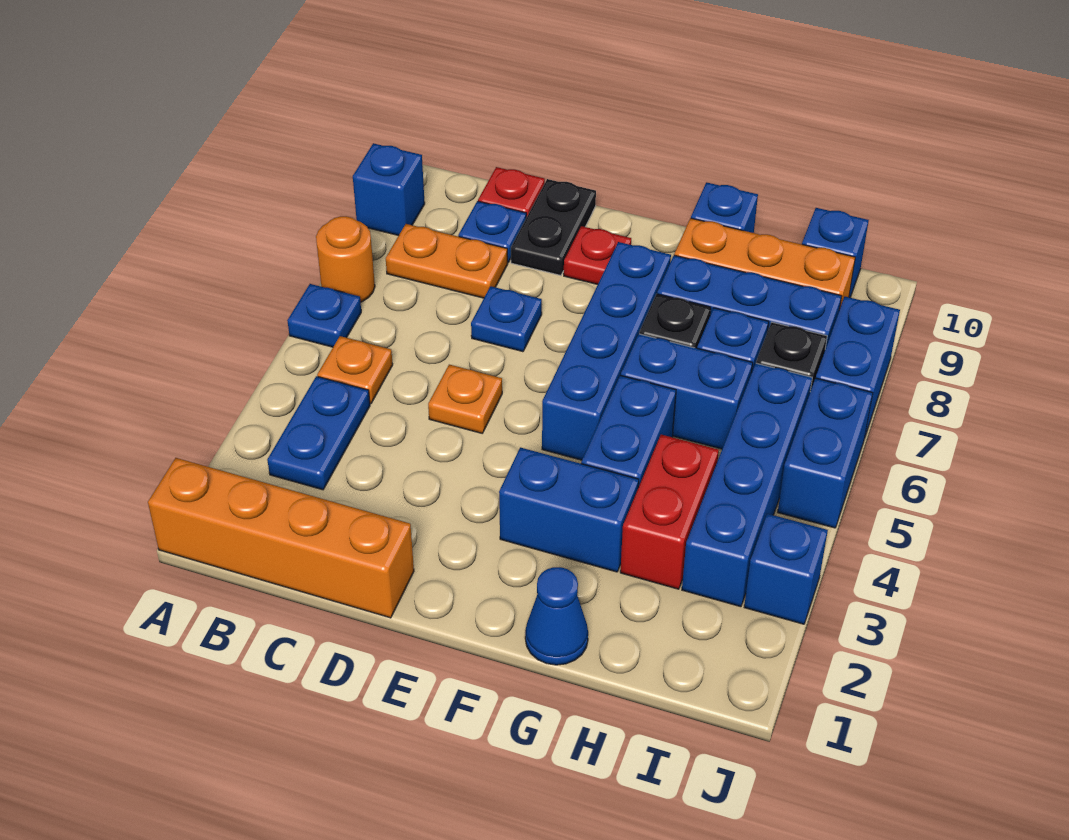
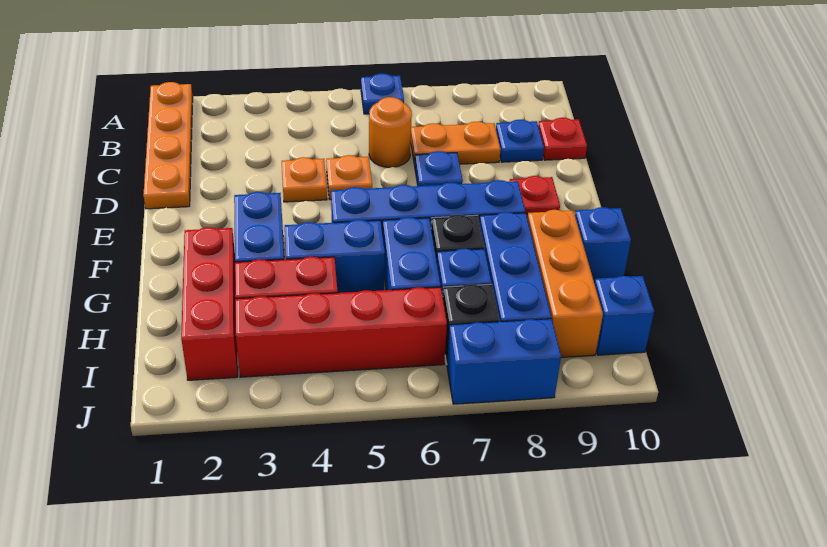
orange brick A1:D1 level 1 -> orange plate A1:D1 level 1
orange round brick A7 level 1 -> orange round brick C6 level 1
blue brick A9 level 1 -> none
blue plate B3:B4 level 1 -> none
orange plate B5 level 1 -> orange plate D4 level 1
orange plate B8:C8 level 1 -> orange plate C7:C8 level 1
black plate D9:D10 level 1 -> none
blue cone G1 level 1 -> none
none -> red brick G2:I2 level 1
blue brick I3:I6 level 1 -> red brick I3:I6 level 1
blue brick J3 level 1 -> none
blue brick J5:J6 level 1 -> none

